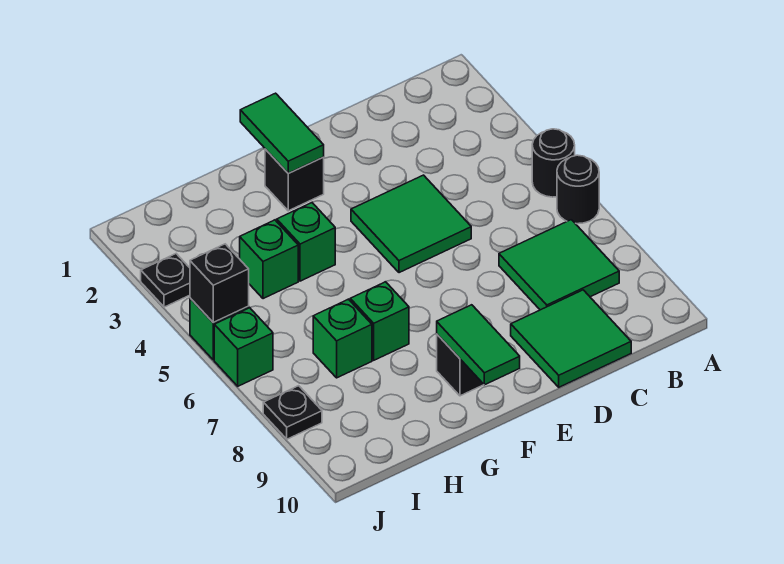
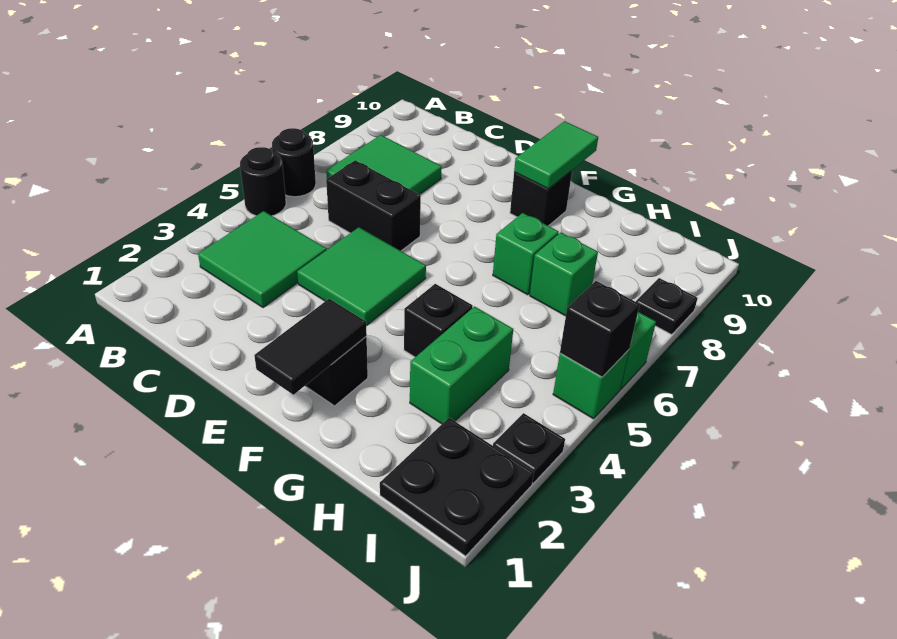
none -> black brick C6:D6 level 1
green tile C9:D10 level 1 -> green tile B3:C4 level 1
green tile F1:F2 level 2 -> black tile F1:F2 level 2
green brick G4 level 1 -> black brick G4 level 1
green brick H4 level 1 -> green brick H3:H4 level 1
none -> black plate I1:J2 level 1

